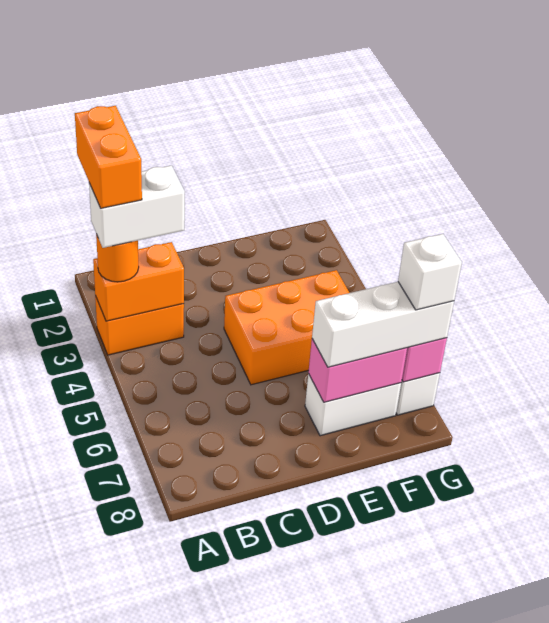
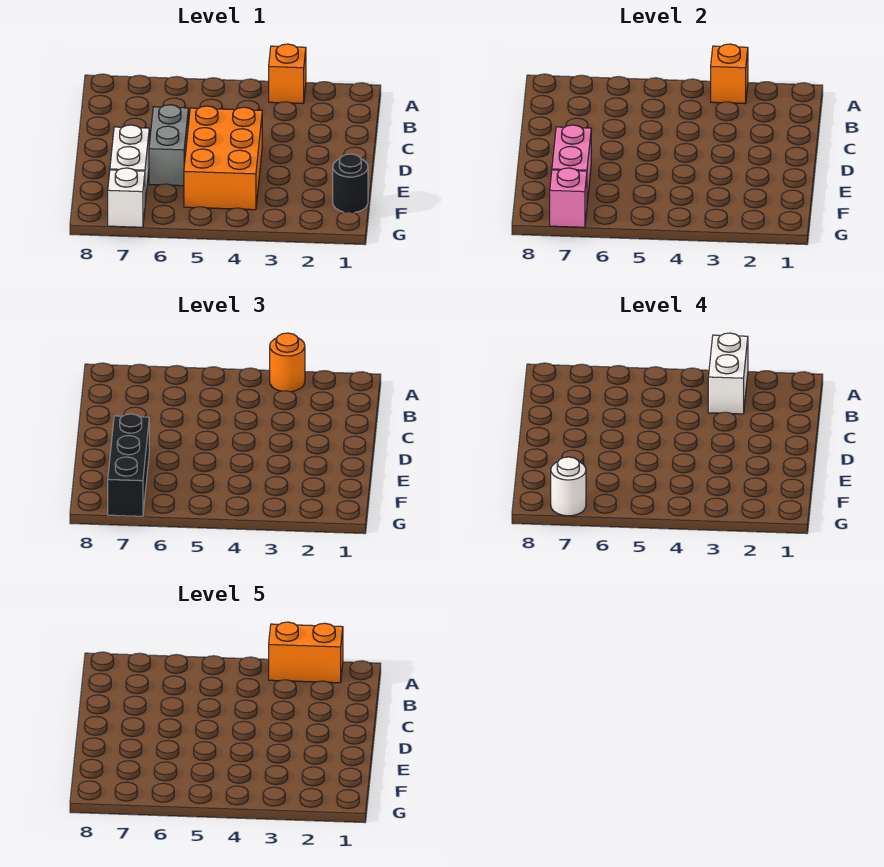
orange brick A3:B3 level 1 -> orange brick A3 level 1
orange brick A3:B3 level 2 -> orange brick A3 level 2
none -> grey brick D6:E6 level 1
white brick E7:G7 level 3 -> black brick E7:G7 level 3
none -> black round brick F1 level 1
white brick G7 level 4 -> white round brick G7 level 4

